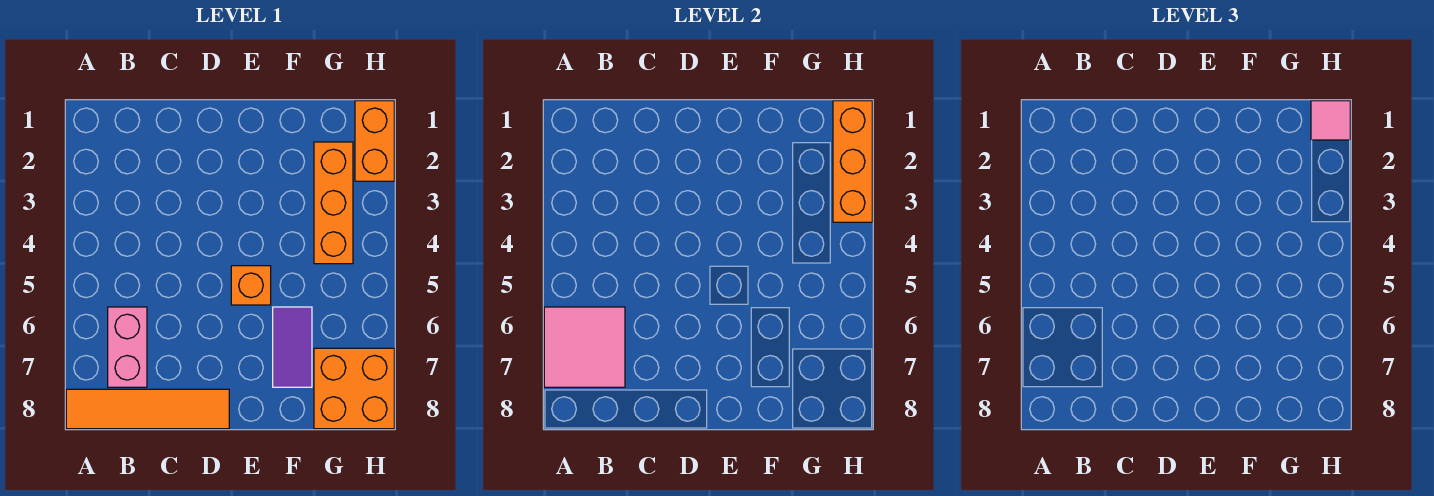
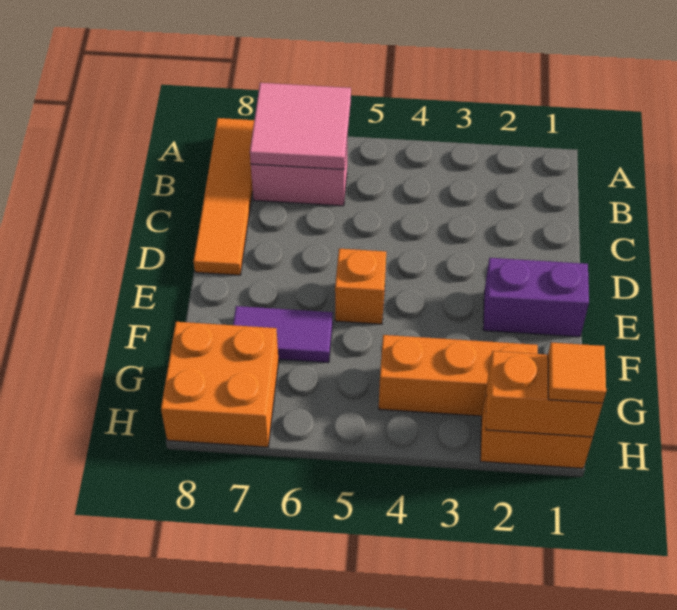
none -> purple brick E1:E2 level 1
orange brick H1:H3 level 2 -> orange brick H1:H2 level 2
pink tile H1 level 3 -> orange tile H1 level 3

